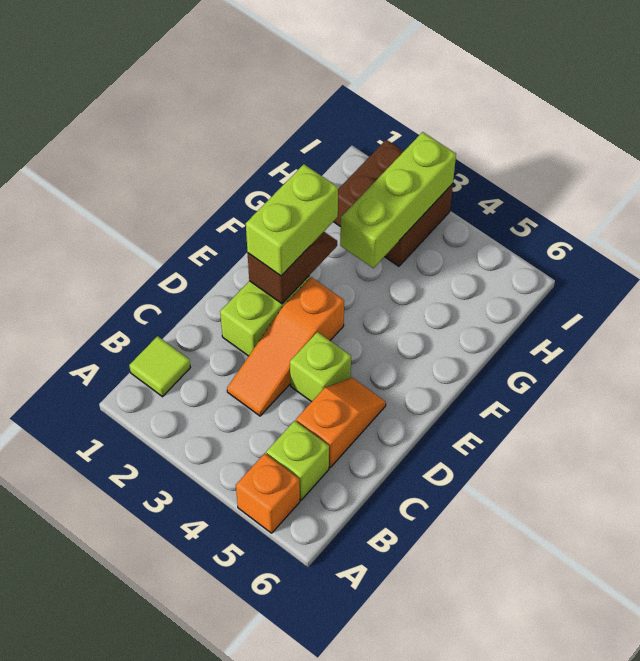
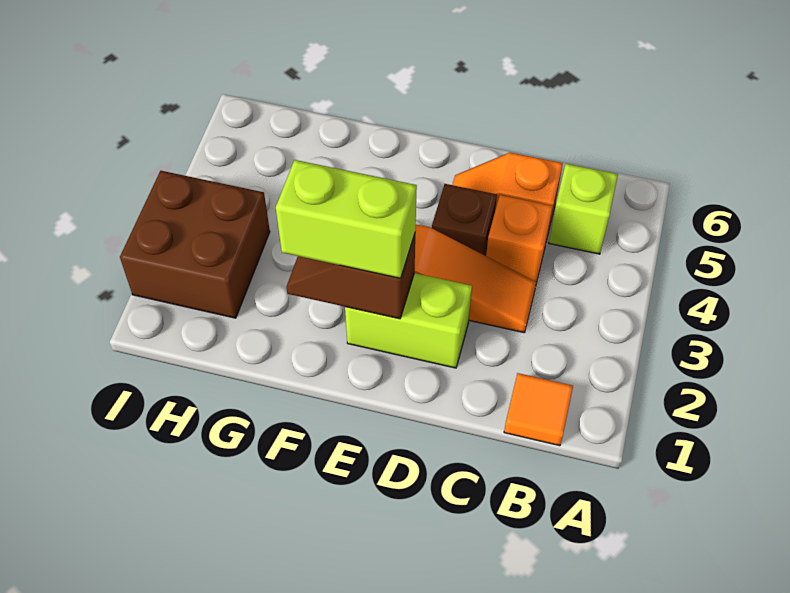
orange brick A5 level 1 -> orange brick C4 level 1
lime tile B1 level 1 -> orange tile B1 level 1
lime brick D4 level 1 -> brown brick D4 level 1
lime brick G3:I3 level 2 -> none

